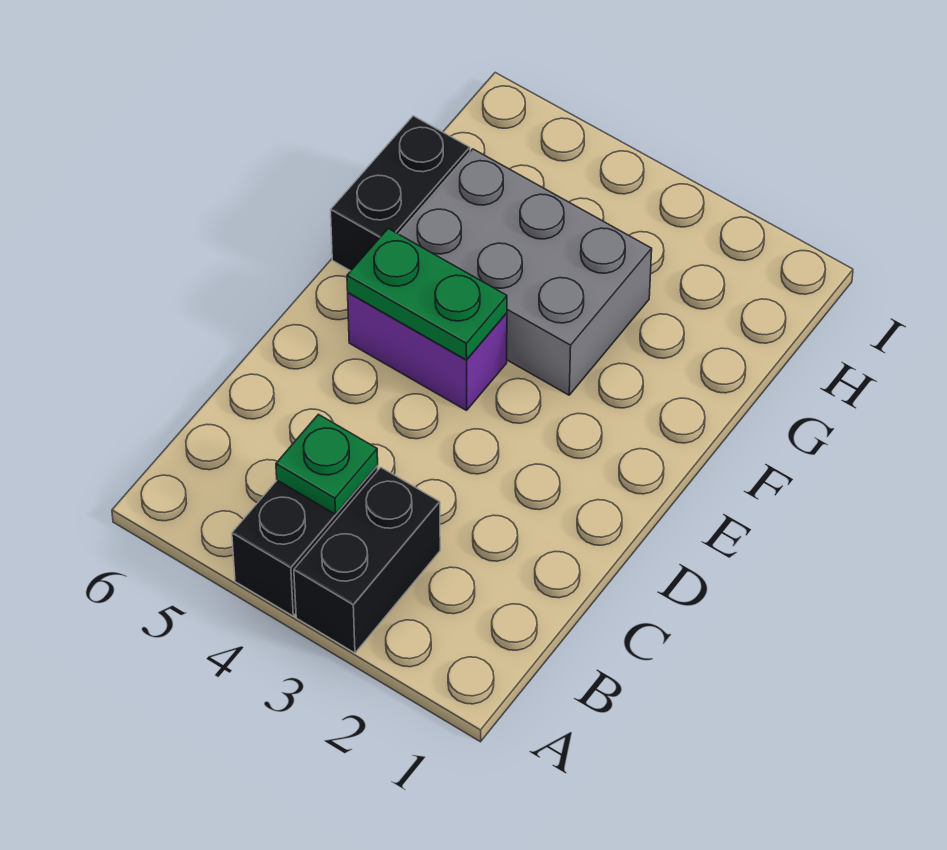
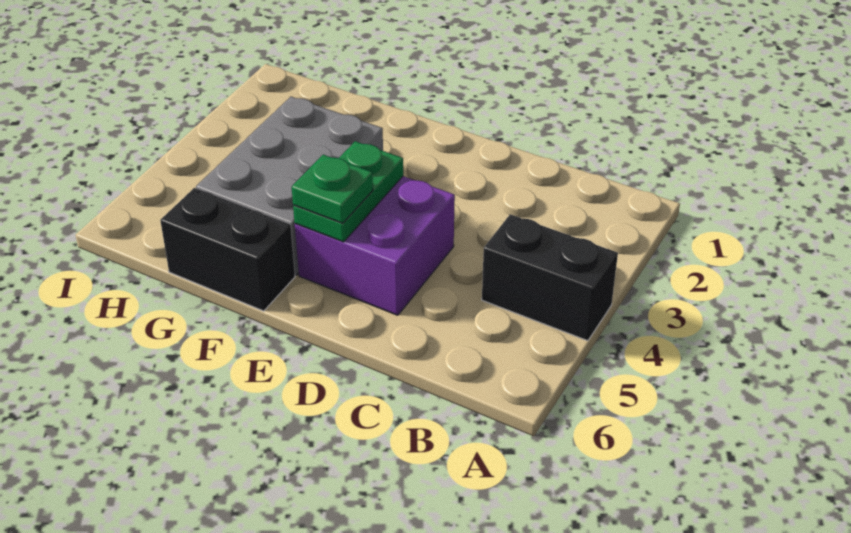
black brick A3:B3 level 1 -> none
green plate B4 level 2 -> green plate E5 level 3
purple brick E4:E5 level 1 -> purple brick D4:E5 level 1

